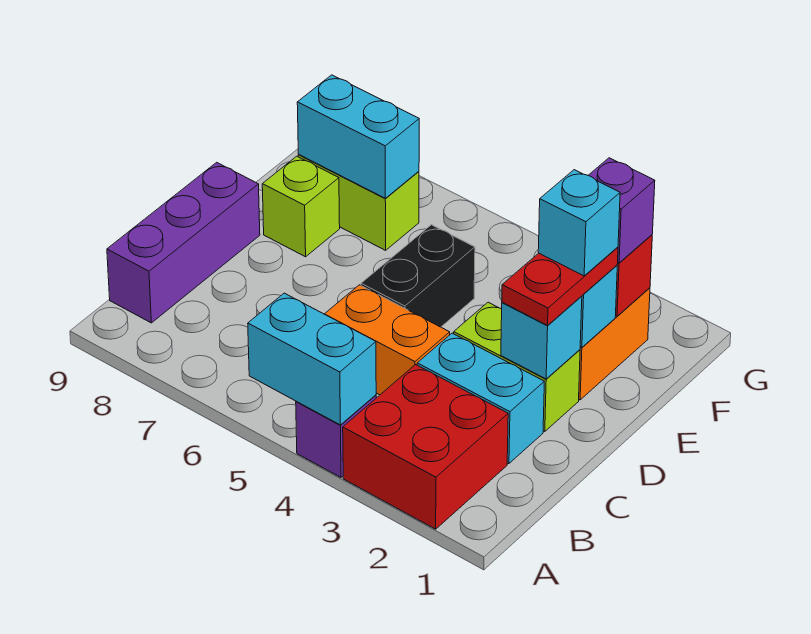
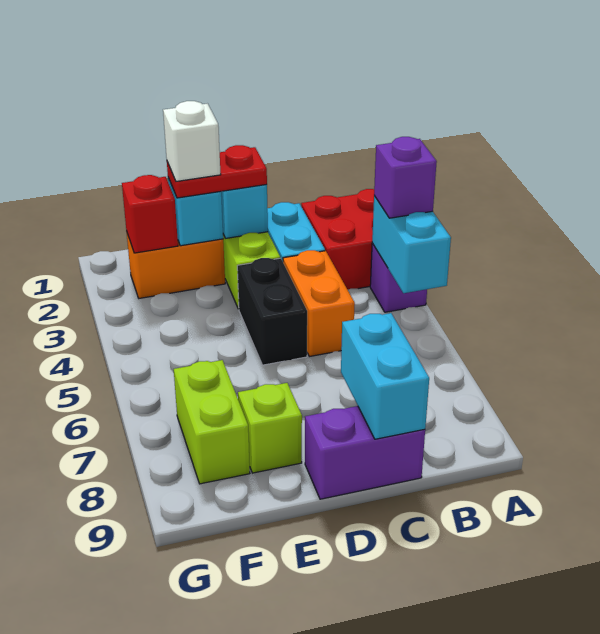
purple brick B9:D9 level 1 -> purple brick C9:D9 level 1
black brick D5:E5 level 1 -> black brick D4:D5 level 1
cyan brick E2 level 4 -> white brick E2 level 4
purple brick F2 level 3 -> purple brick A4 level 3
cyan brick F7:F8 level 2 -> cyan brick C8:C9 level 2

